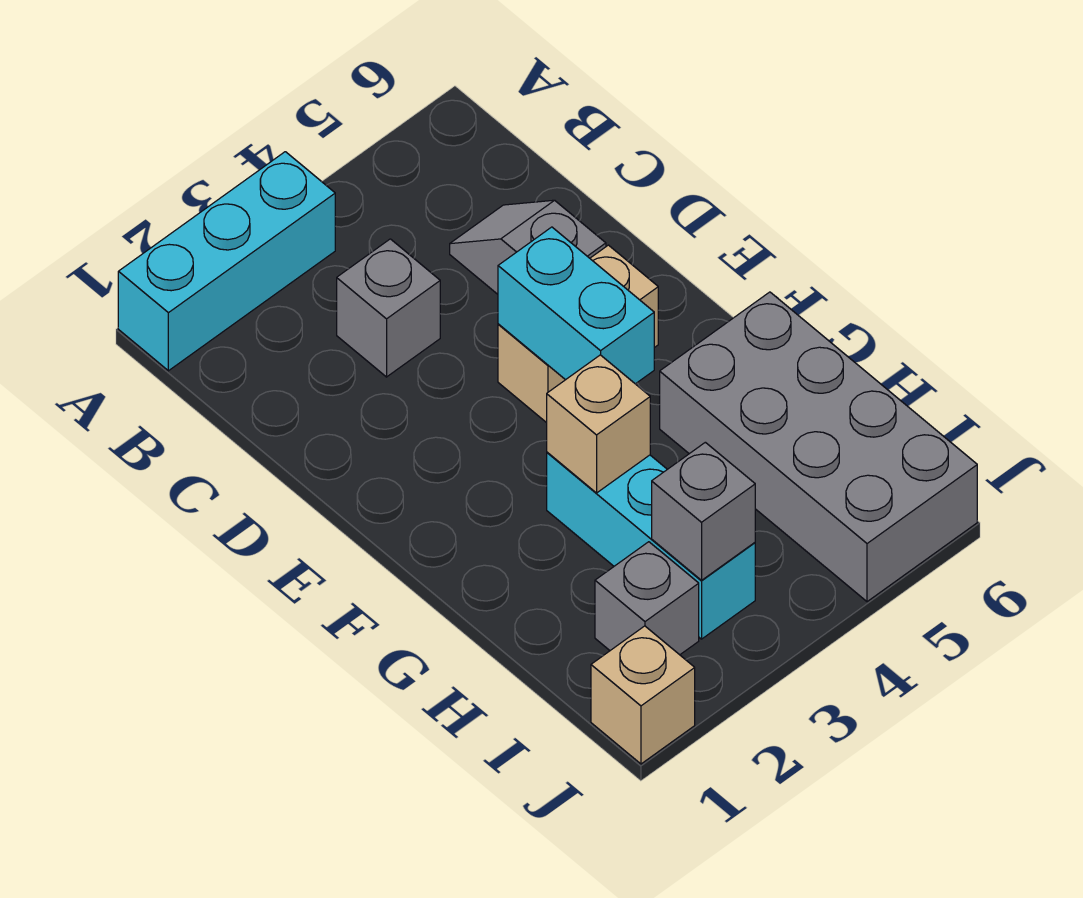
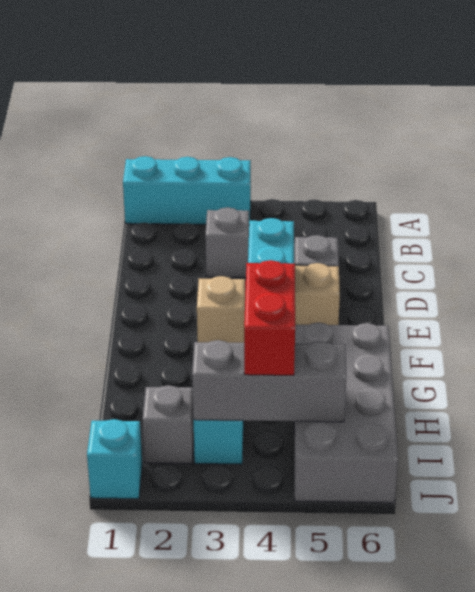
none -> red brick H4:I4 level 3
grey brick I3 level 2 -> grey brick I3:I5 level 2
tan brick J1 level 1 -> cyan brick J1 level 1

